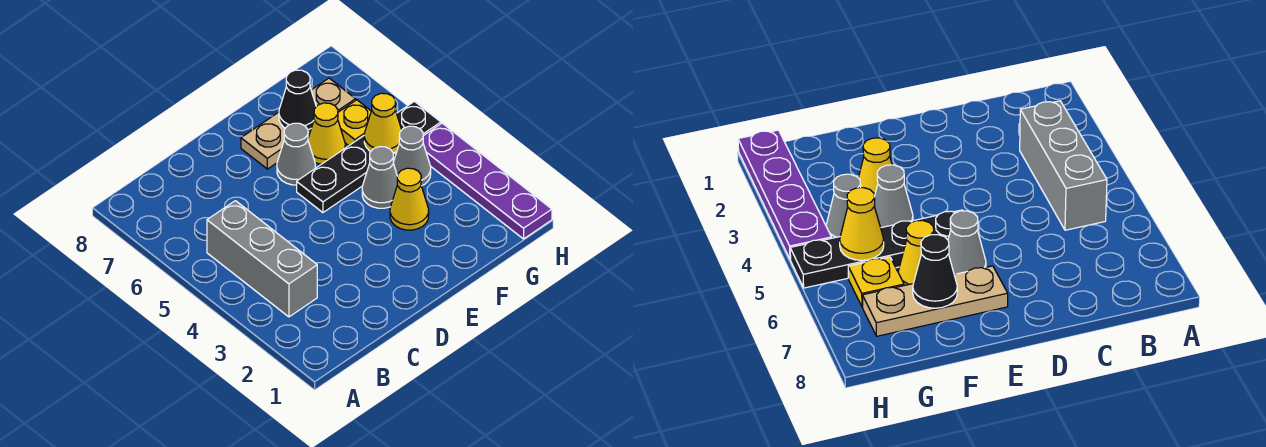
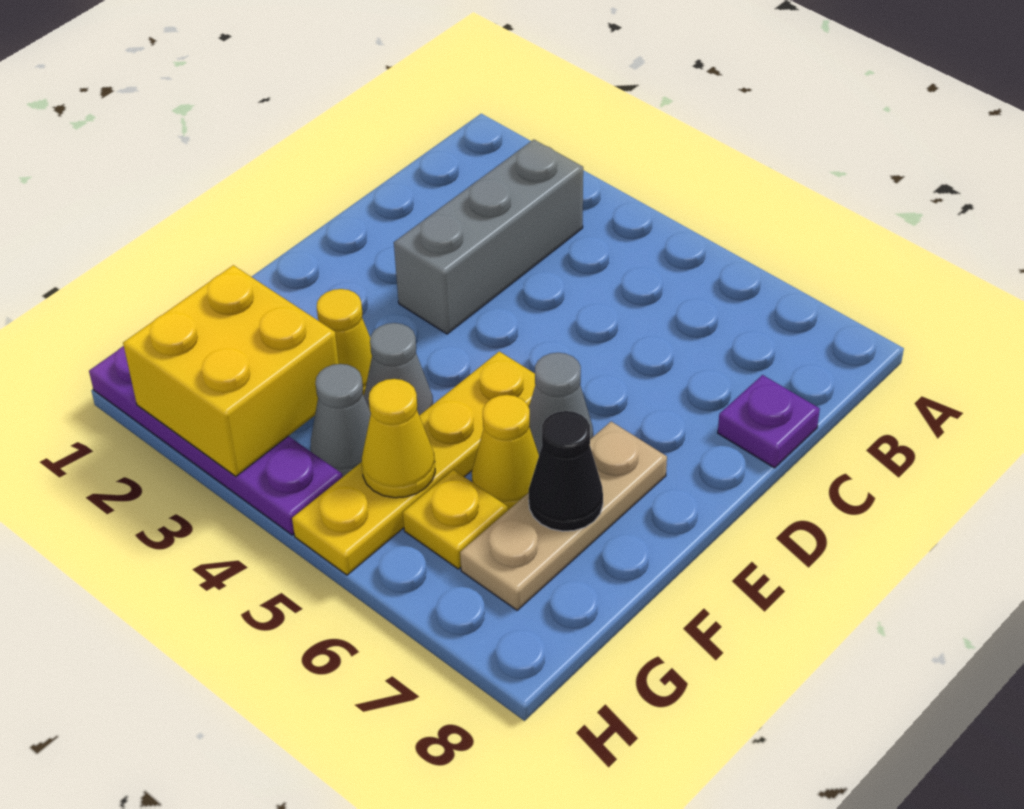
grey brick B3:B5 level 1 -> grey brick B3:D3 level 1
none -> purple plate C8 level 1
black plate E5:H5 level 1 -> yellow plate E5:H5 level 1
none -> yellow brick G2:H3 level 2

